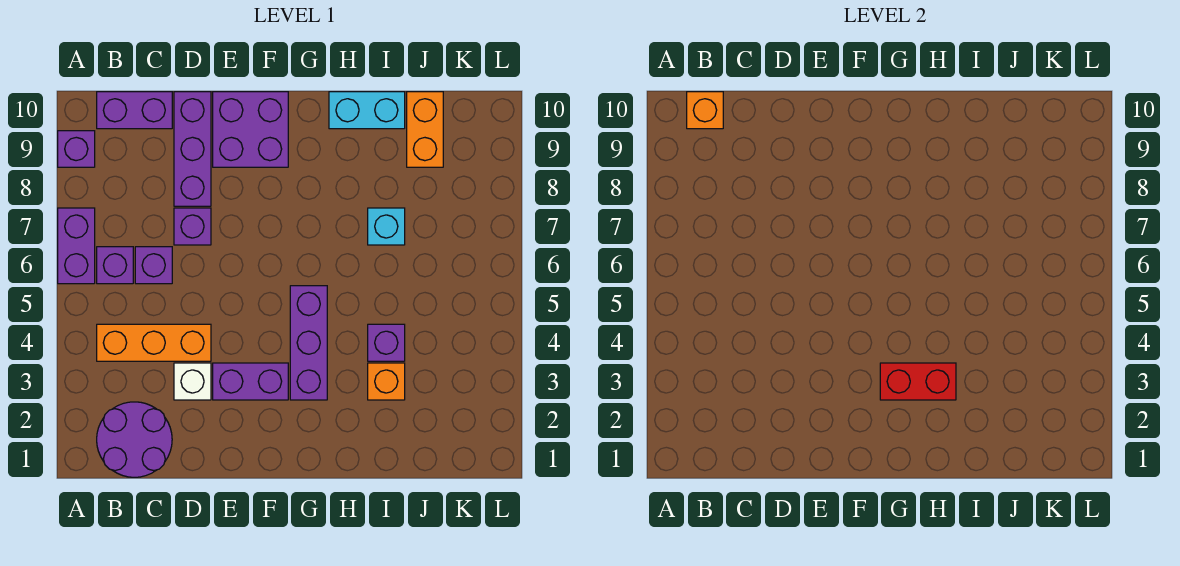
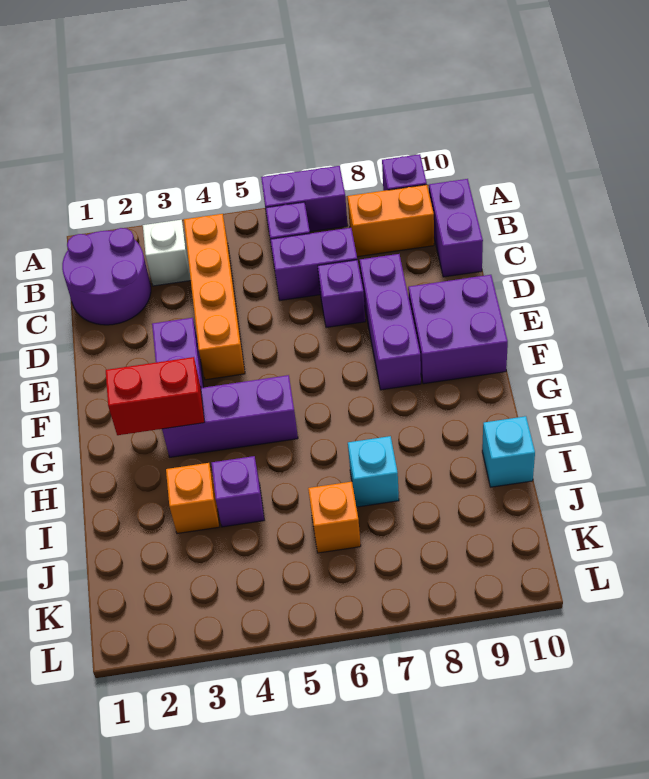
orange brick B4:D4 level 1 -> orange brick B4:E4 level 1
orange brick B10 level 2 -> orange brick J6 level 1
purple brick C6 level 1 -> purple brick C6:C7 level 1
white brick D3 level 1 -> white brick B3 level 1
purple brick D8:D10 level 1 -> purple brick D8:F8 level 1
red brick G3:H3 level 2 -> red brick G2:G3 level 2
cyan brick H10:I10 level 1 -> cyan brick I10 level 1
orange brick J9:J10 level 1 -> orange brick B8:B9 level 1

